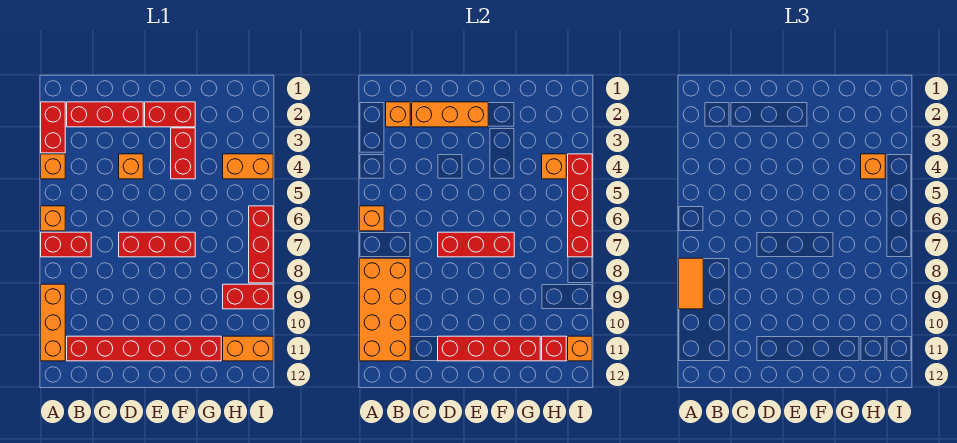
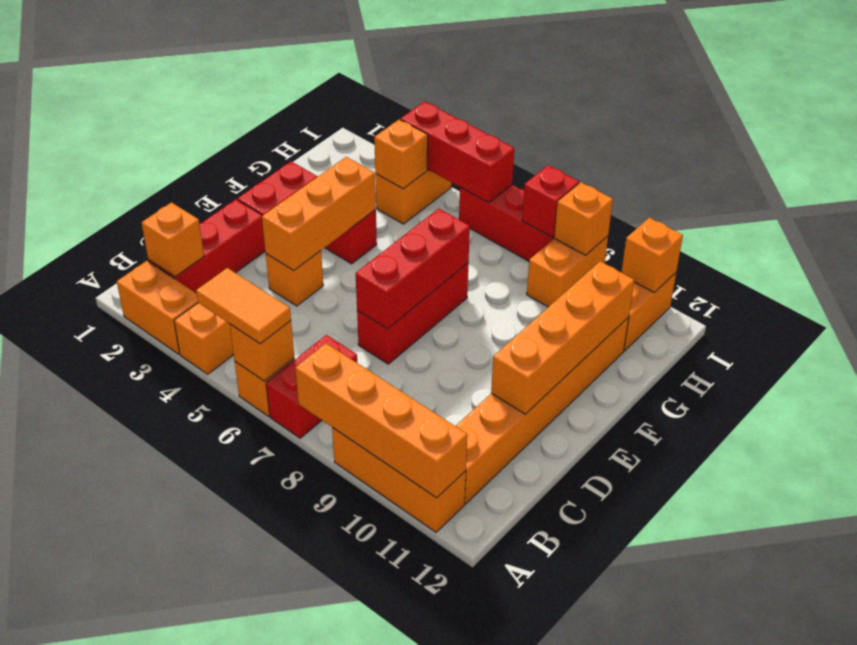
red brick A2:A3 level 1 -> orange brick A2:A3 level 1
orange brick A8:B11 level 2 -> orange brick A8:A11 level 2
orange tile A8:A9 level 3 -> orange tile A5:A6 level 3
red brick B11:G11 level 1 -> orange brick B11:G11 level 1
orange brick C2:E2 level 2 -> orange brick D4:F4 level 2
red brick D11:G11 level 2 -> orange brick D11:G11 level 2
orange brick H4 level 3 -> orange brick I9 level 2
red brick H9:I9 level 1 -> orange brick H9:I9 level 1
red brick H11 level 2 -> red brick I8 level 2
red brick I4:I7 level 2 -> red brick I4:I6 level 2

